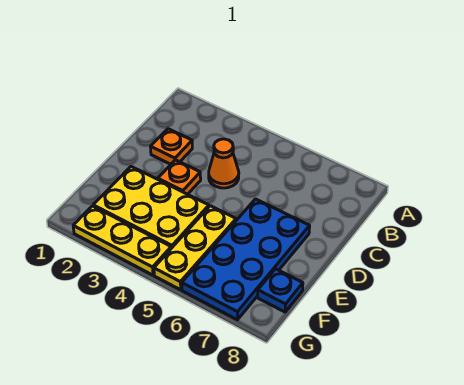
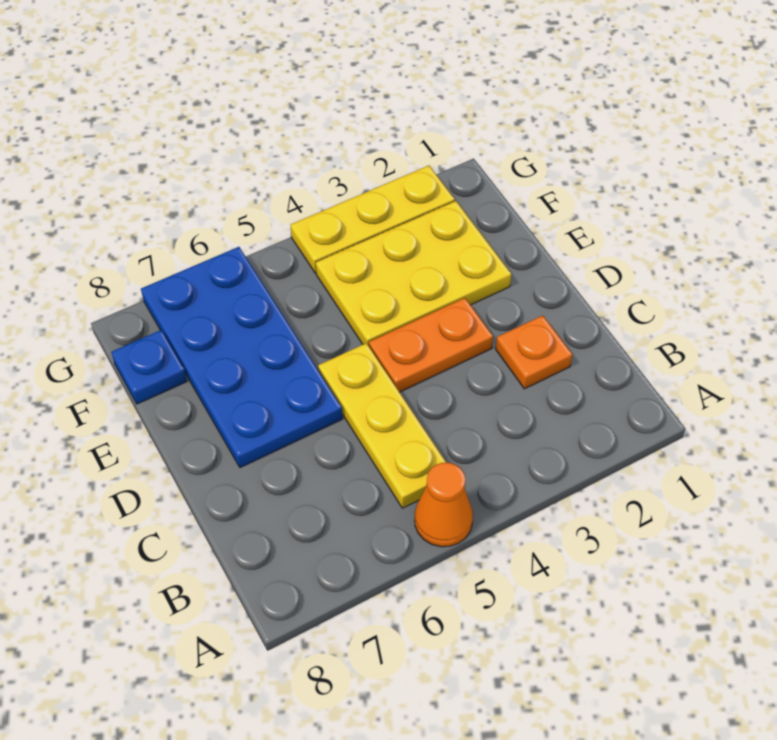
orange cone C4 level 1 -> orange cone A5 level 1
orange plate D3 level 1 -> orange plate D3:D4 level 1
yellow plate E5:G5 level 1 -> yellow plate B5:D5 level 1

